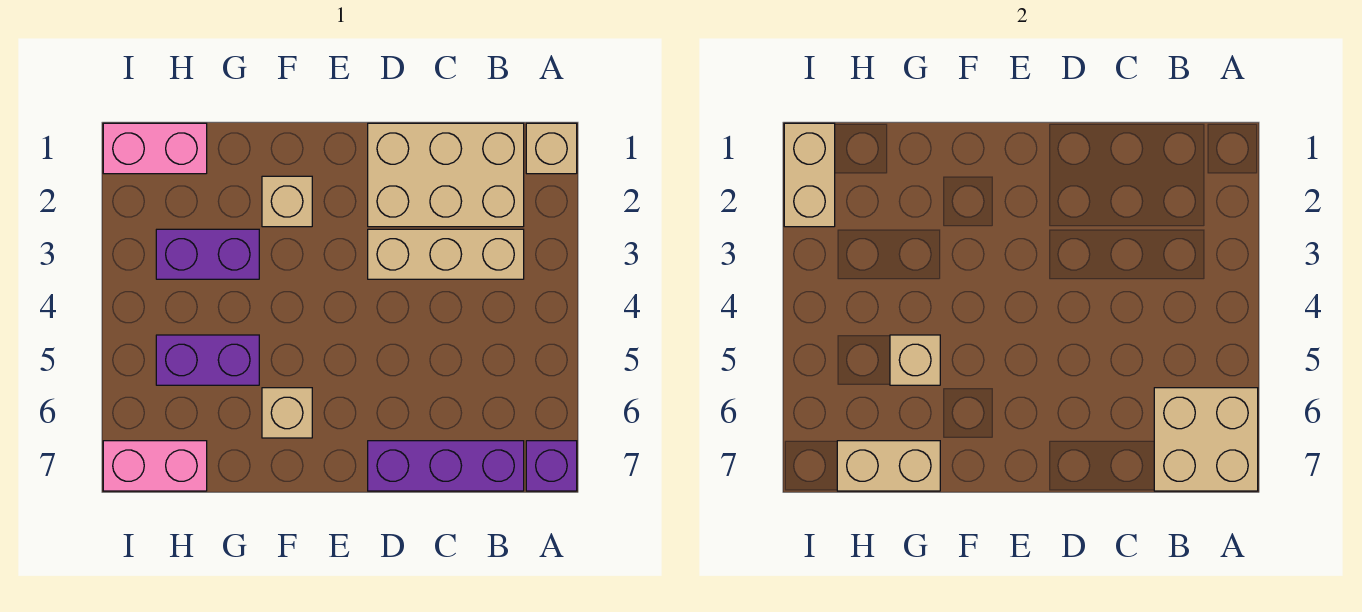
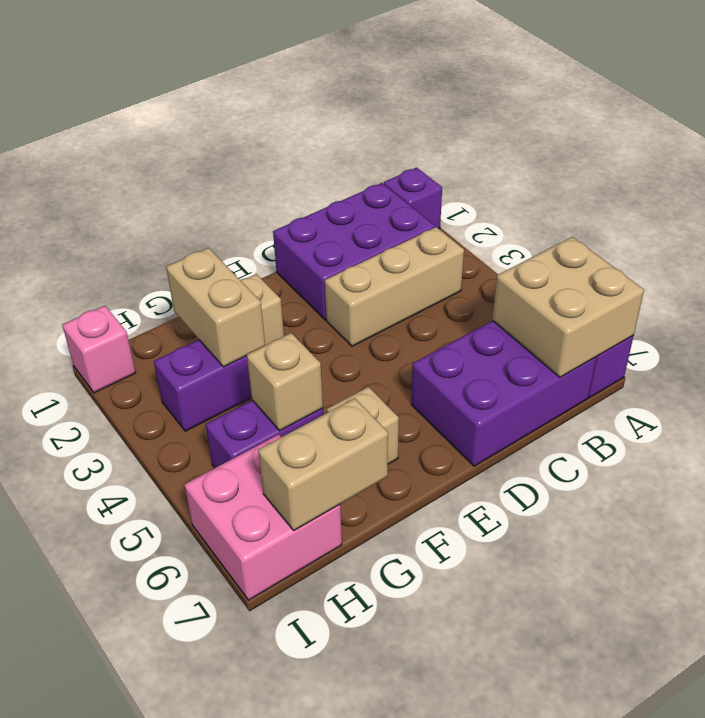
tan brick A1 level 1 -> purple brick A1 level 1
tan brick B1:D2 level 1 -> purple brick B1:D2 level 1
purple brick B7:D7 level 1 -> purple brick B6:D7 level 1
pink brick H1:I1 level 1 -> pink brick I1 level 1
pink brick H7:I7 level 1 -> pink brick H6:I7 level 1
tan brick I1:I2 level 2 -> tan brick G2:G3 level 2

